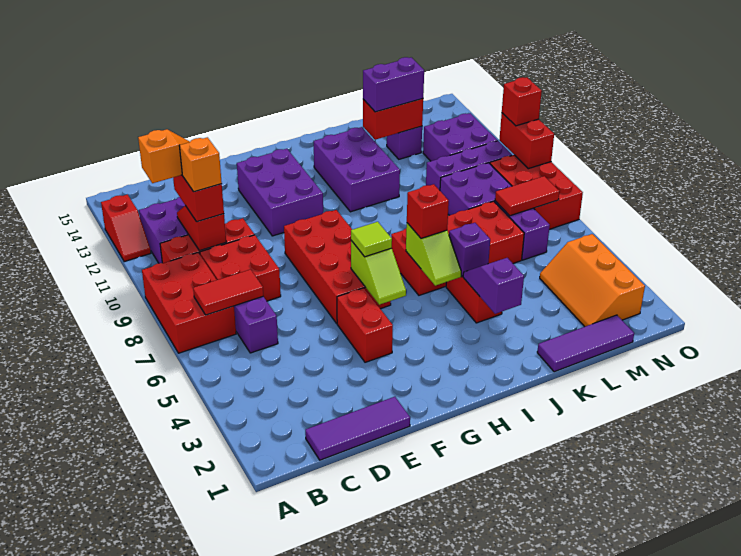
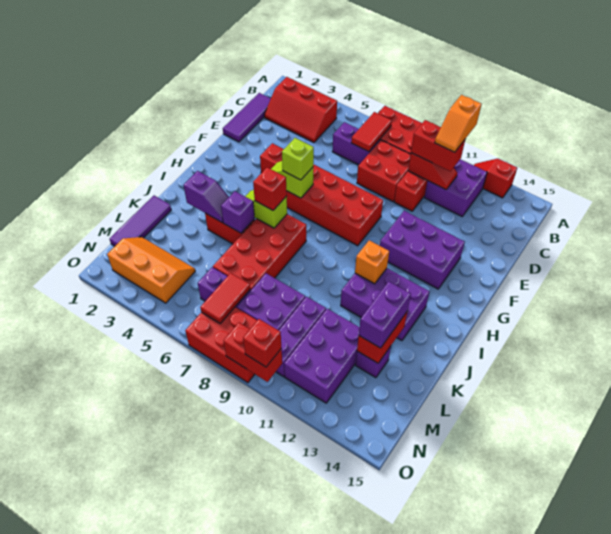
none -> red slope B2:C4 level 1 top B
orange brick C10 level 4 -> orange brick I11 level 2
lime tile G6 level 3 -> lime brick G6 level 3
purple brick M11:N12 level 1 -> purple brick L11:N12 level 1

